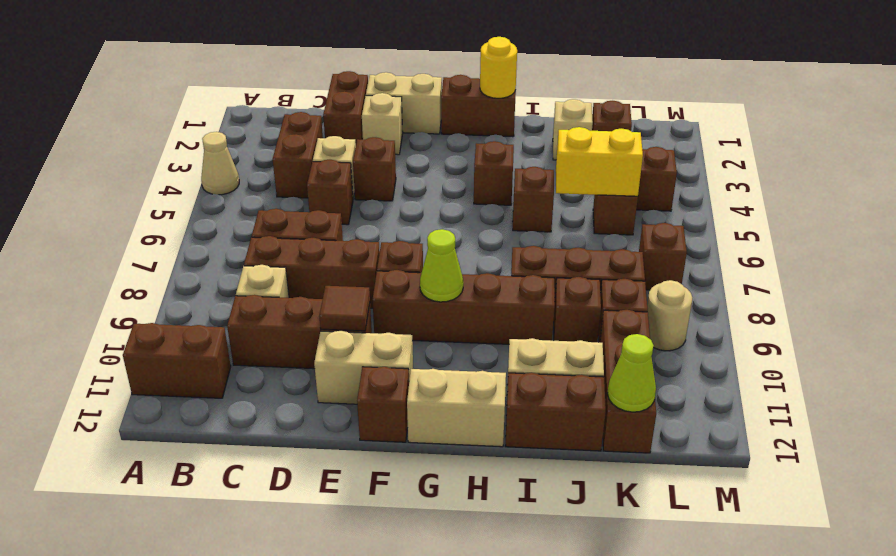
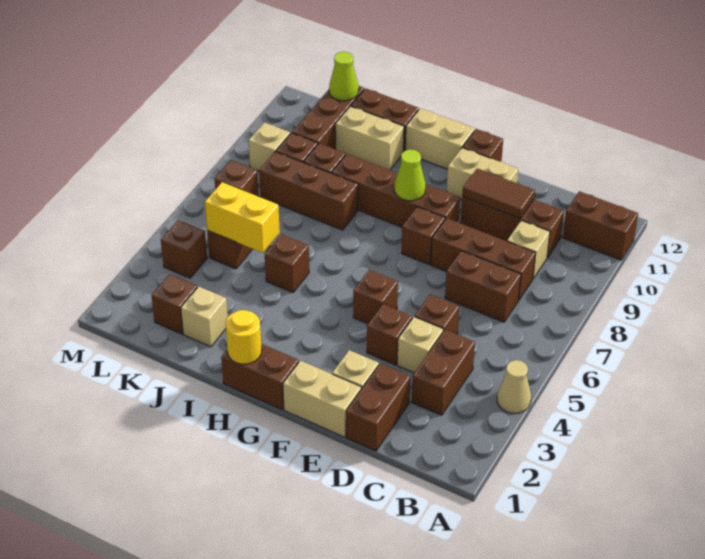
brown tile E10 level 2 -> brown tile D10:E10 level 2
brown brick H4 level 1 -> brown brick F5 level 1
tan round brick L9 level 1 -> tan brick L9 level 1

